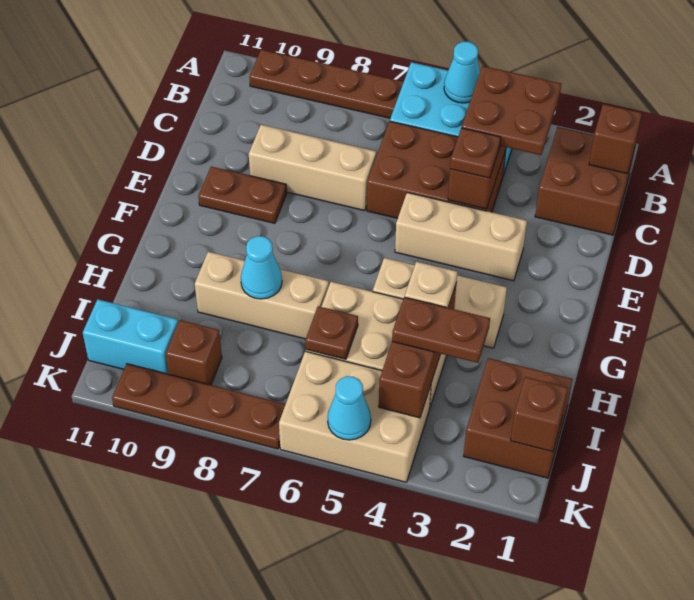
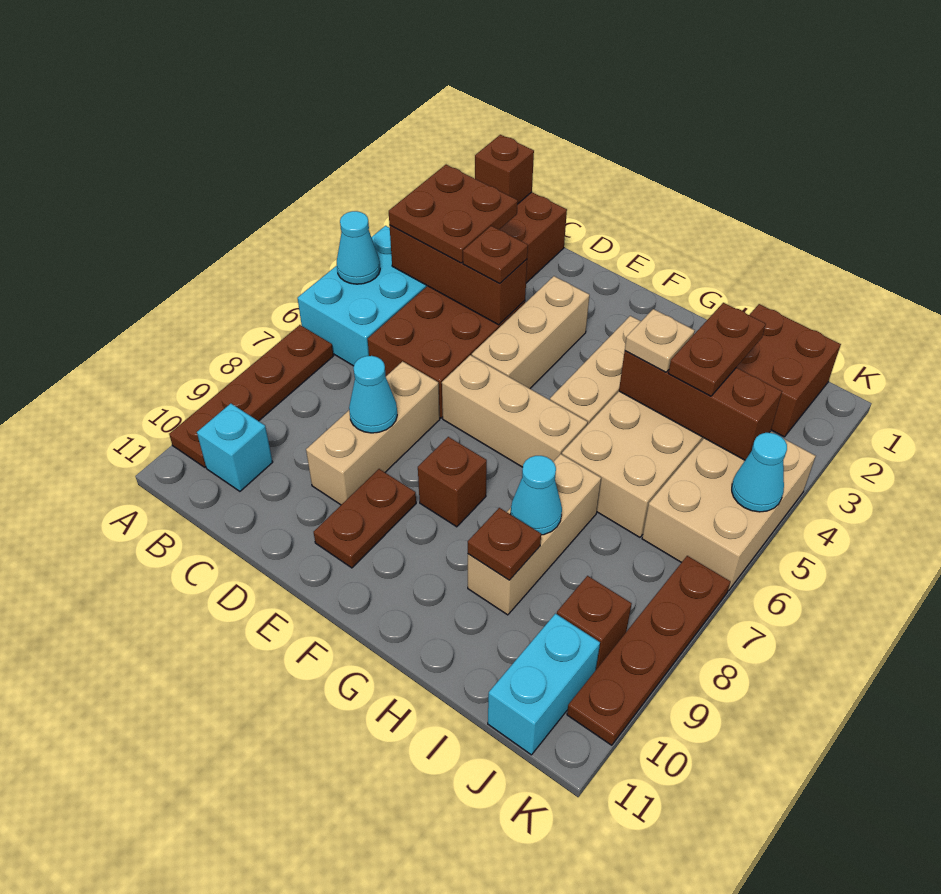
none -> cyan brick B10 level 1
none -> cyan cone D8 level 2
none -> tan brick E6:G6 level 1
brown plate I6 level 2 -> brown plate H9 level 2
brown brick J1 level 2 -> brown brick F8 level 1

